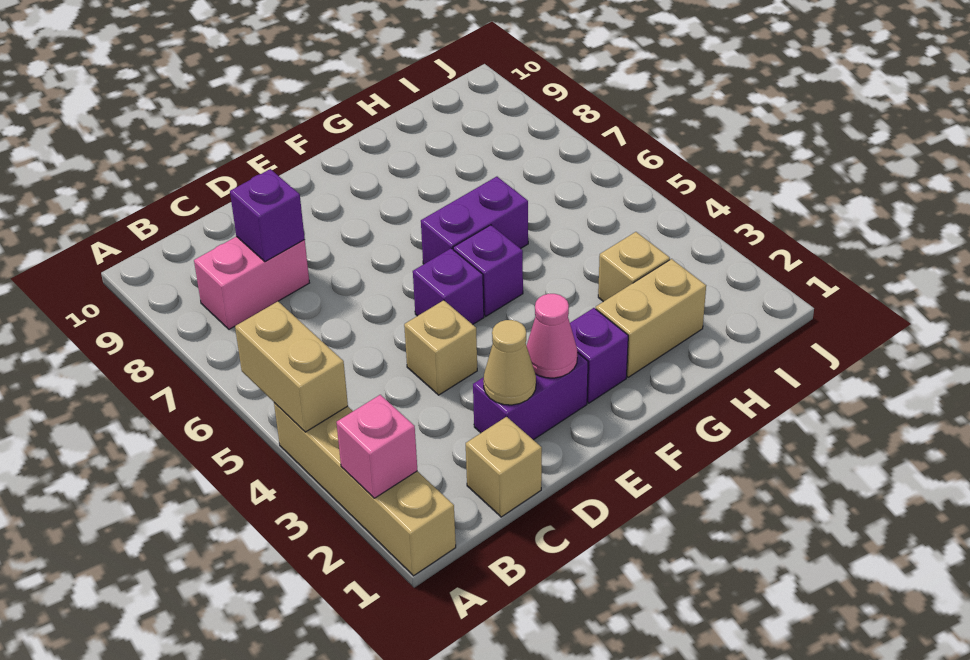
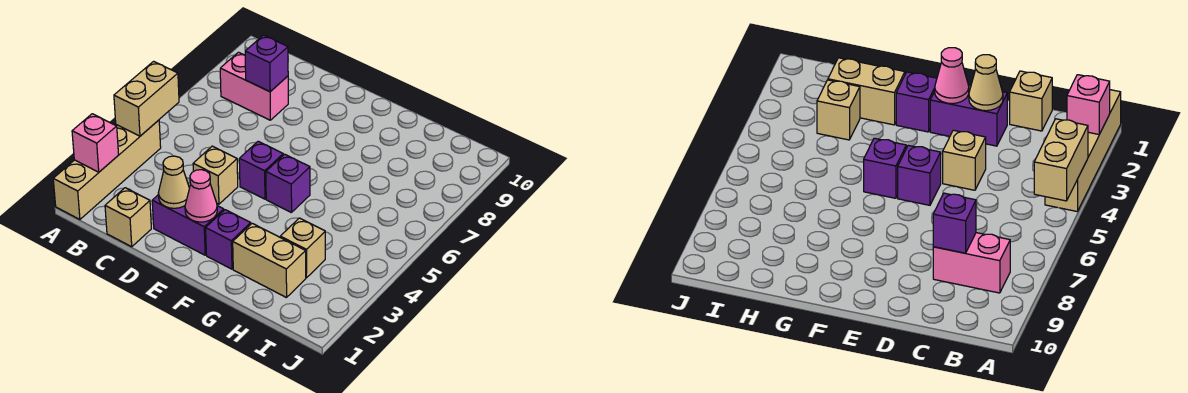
purple brick F6:G6 level 1 -> none

